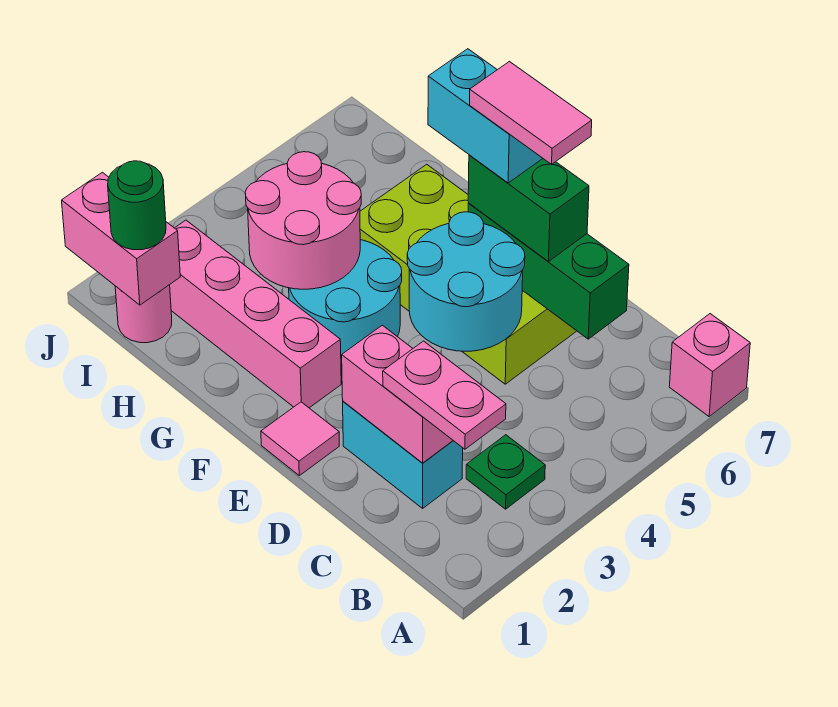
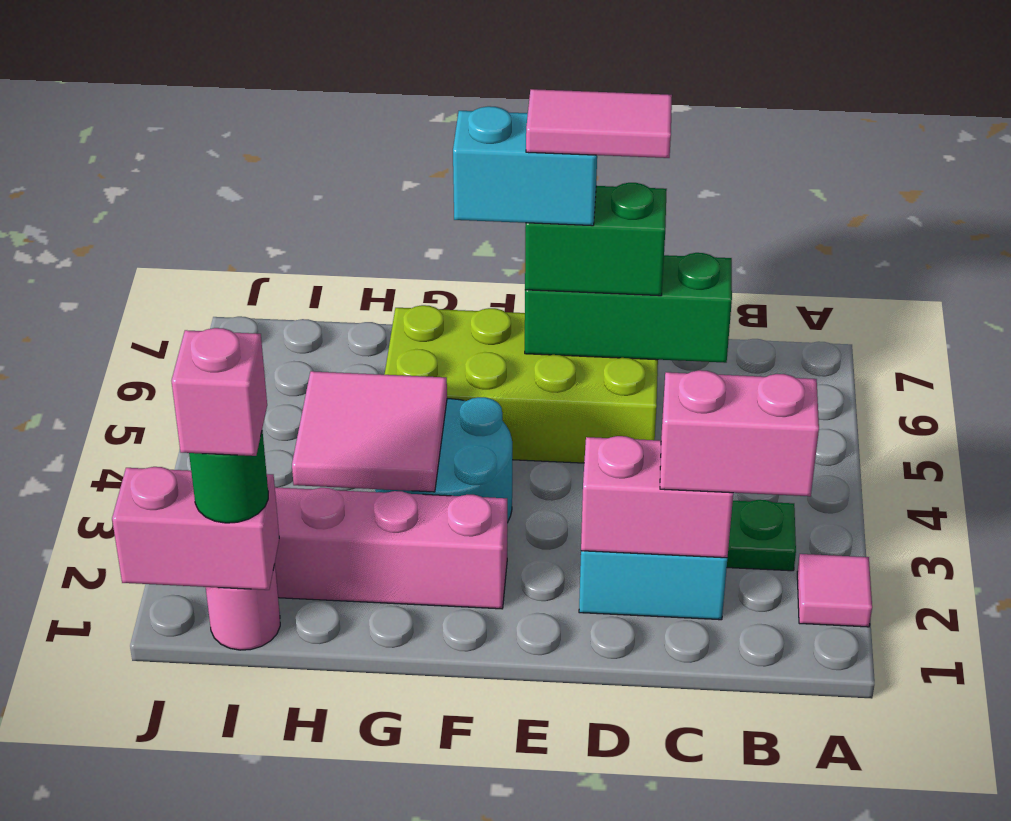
pink brick A7 level 1 -> pink brick I1 level 4
pink plate B2:C2 level 3 -> pink brick B2:C2 level 3
cyan round brick D4:E5 level 2 -> none
pink tile E1 level 1 -> pink tile A2 level 1
pink round brick G3:H4 level 2 -> pink tile G3:H4 level 2

